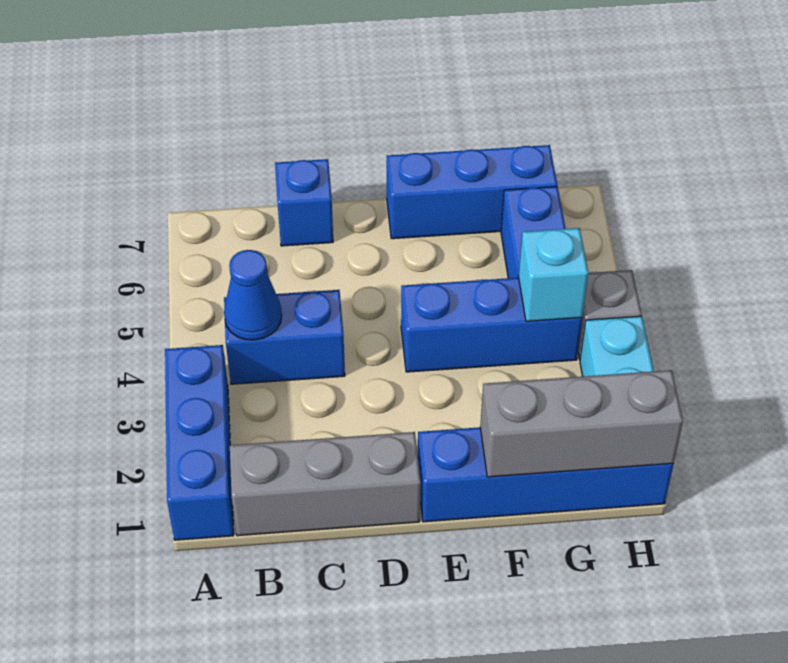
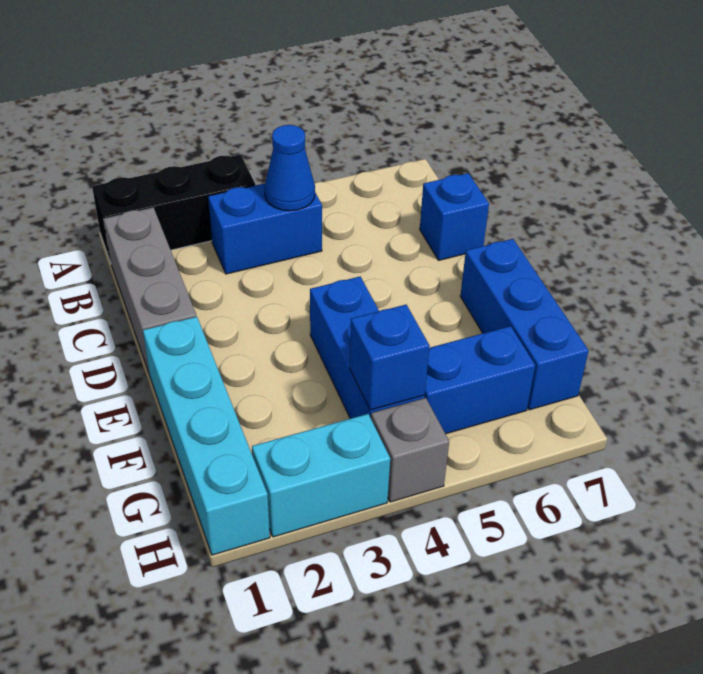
blue brick A1:A3 level 1 -> black brick A1:A3 level 1
blue brick B4:C4 level 1 -> blue brick B3:B4 level 1
blue brick E1:H1 level 1 -> cyan brick E1:H1 level 1
grey brick F1:H1 level 2 -> none
cyan brick G4 level 2 -> blue brick G4 level 2

